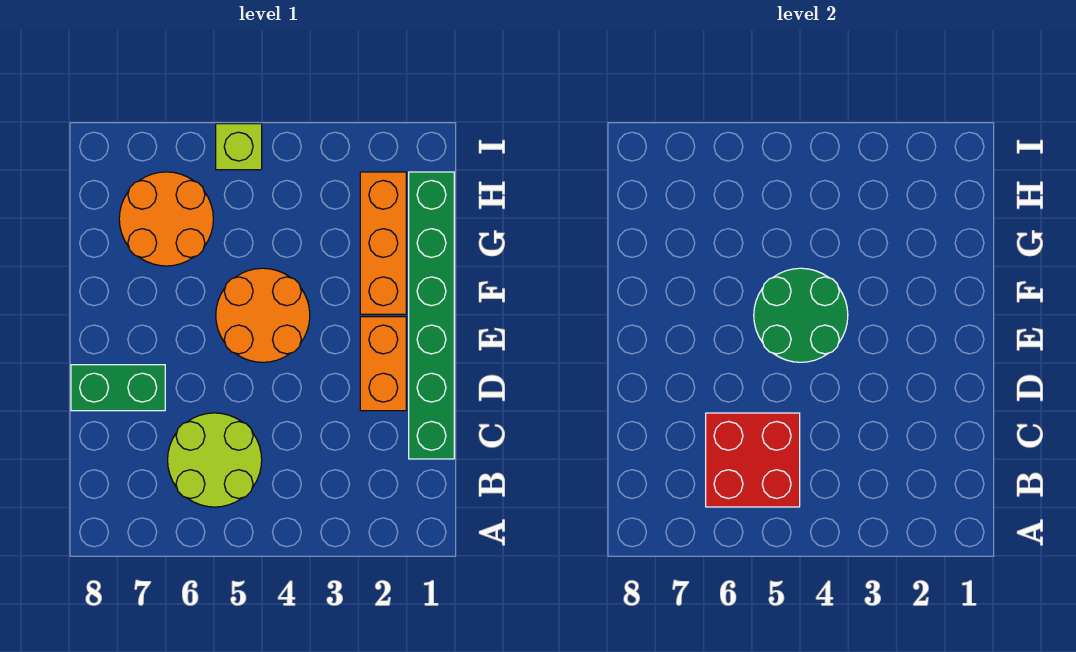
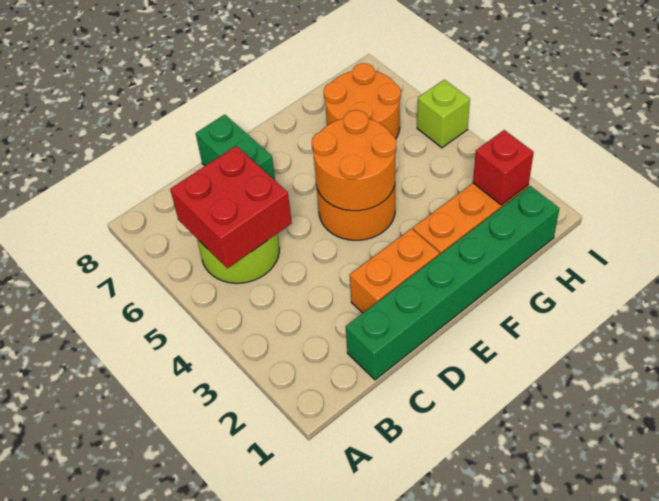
green round brick E4:F5 level 2 -> orange round brick E4:F5 level 2
none -> red brick H2 level 2

